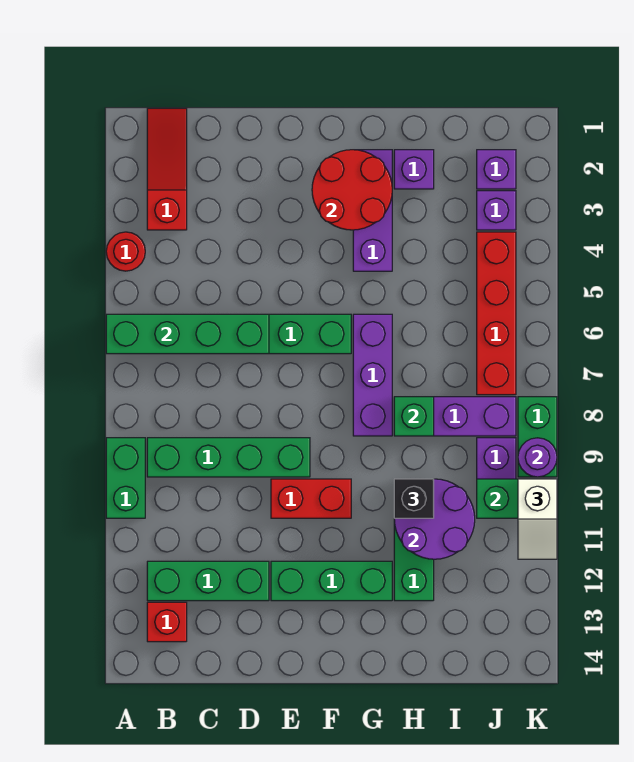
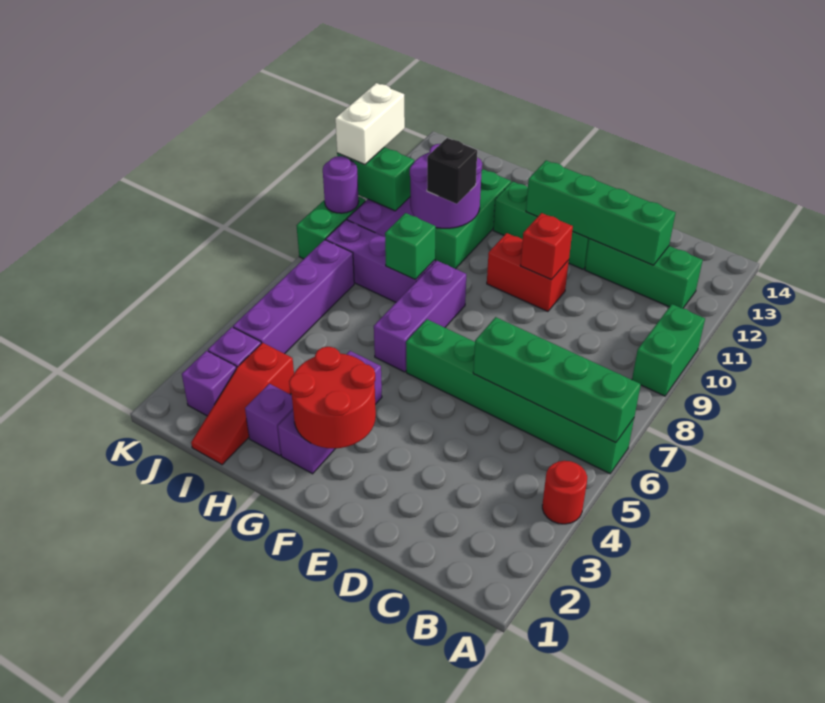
red slope B1:B3 level 1 top 3 -> red slope I1:I3 level 1 top 3
green brick B9:E9 level 1 -> green brick C12:F12 level 2
red brick B13 level 1 -> red brick E10 level 2
red brick J4:J7 level 1 -> purple brick J4:J7 level 1
white slope K10:K11 level 3 top 10 -> white brick K10:K11 level 3

